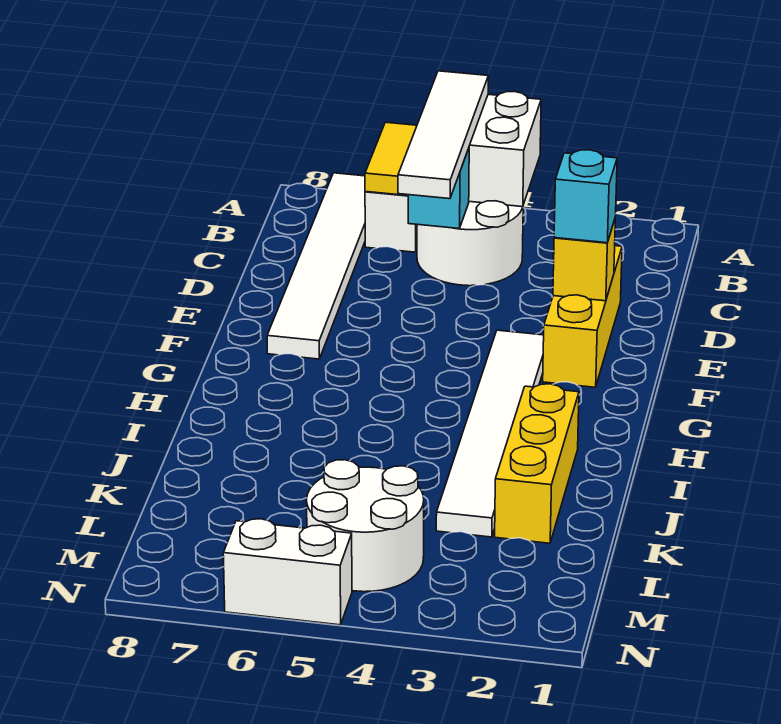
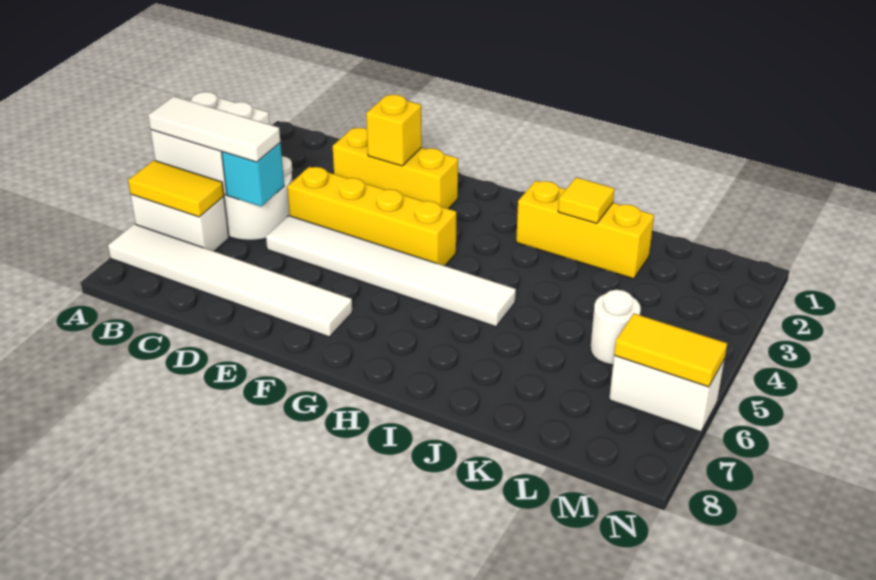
white tile A5:D5 level 3 -> white tile A5:C5 level 3
none -> yellow brick D4:G4 level 1
cyan brick E2 level 3 -> none
white tile F3:K3 level 1 -> white tile D5:I5 level 1
none -> yellow tile J2 level 2
white round brick L4:M5 level 1 -> white round brick L5 level 1
none -> yellow tile M6:N6 level 2
white brick N5:N6 level 1 -> white brick M6:N6 level 1

